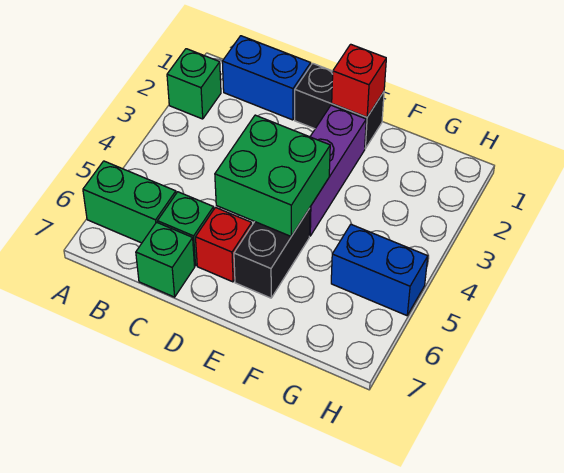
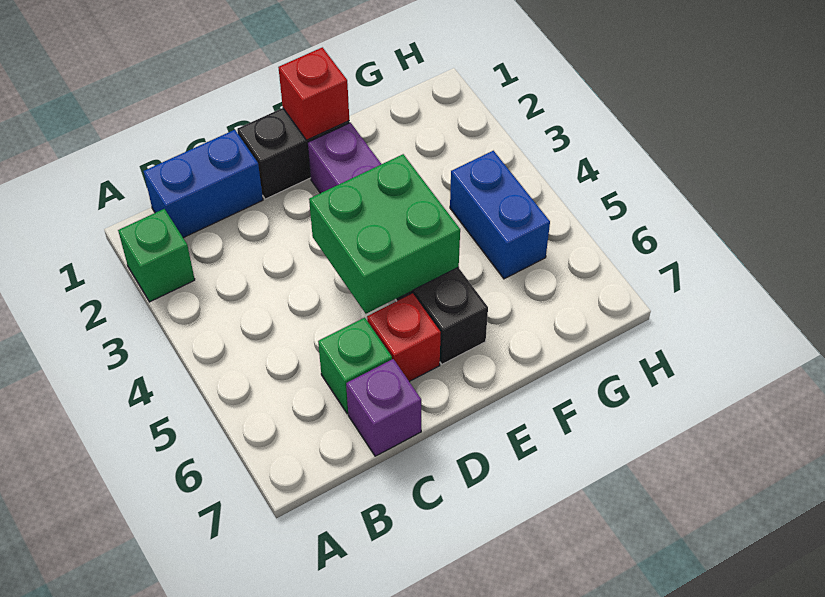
green brick A6:B6 level 1 -> none
green brick C7 level 1 -> purple brick C7 level 1
blue brick G5:H5 level 1 -> blue brick G4:G5 level 1

